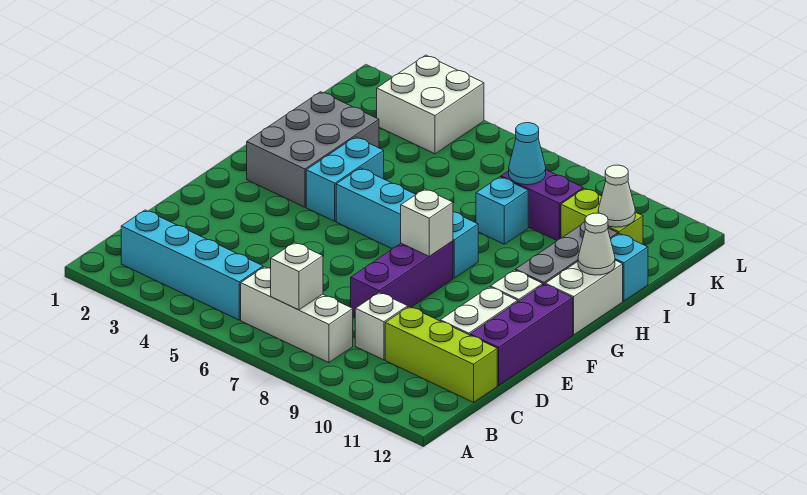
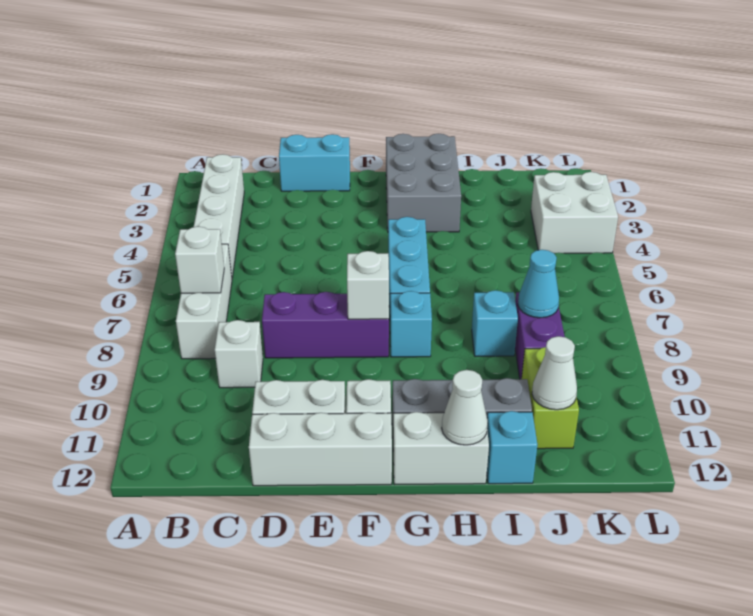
cyan brick B2:B5 level 1 -> white brick B2:B5 level 1
lime brick C10:C12 level 1 -> none
purple brick D12:F12 level 1 -> white brick D12:F12 level 1
grey brick G2:I3 level 1 -> grey brick G1:H3 level 1
cyan brick G4:H4 level 1 -> cyan brick D1:E1 level 1

